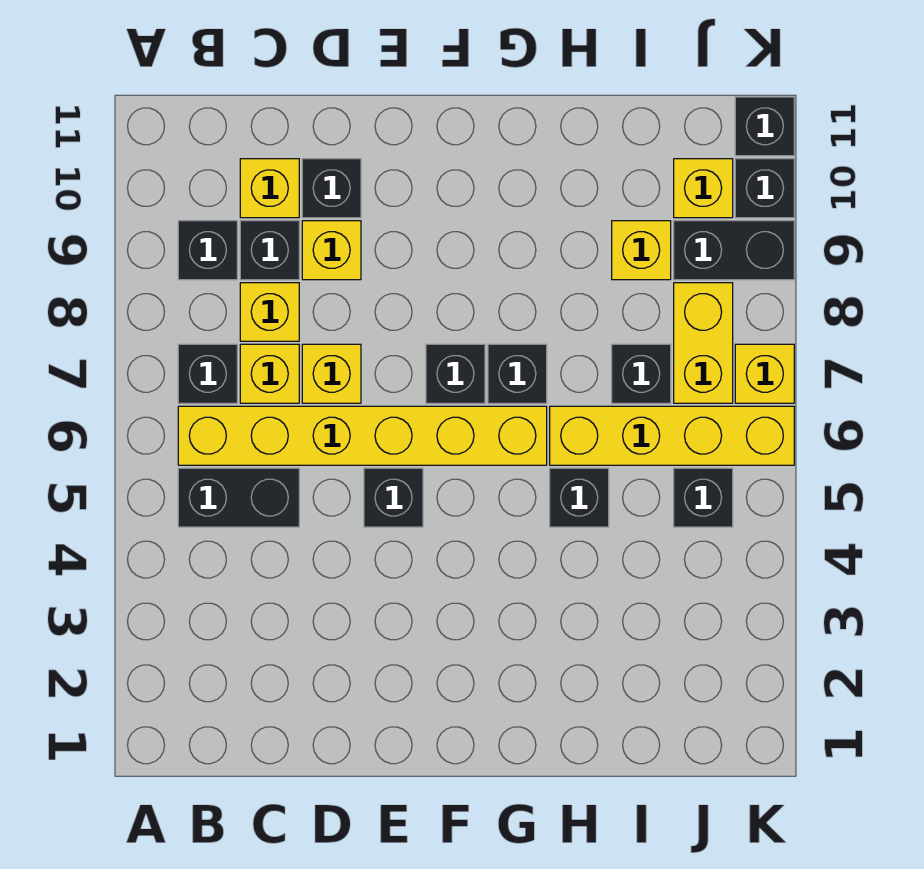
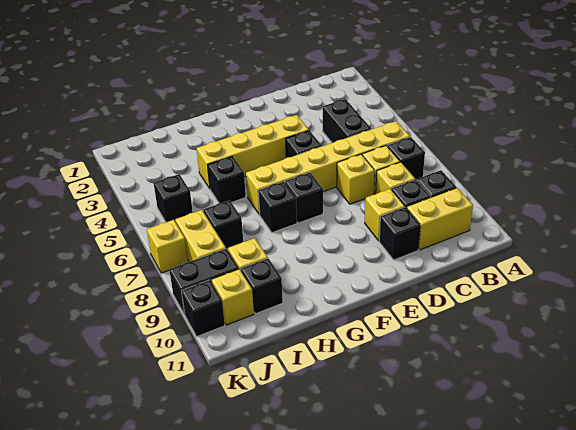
black brick B5:C5 level 1 -> black brick C4:C5 level 1
yellow brick C10 level 1 -> yellow brick B10:C10 level 1
yellow brick H6:K6 level 1 -> yellow brick E4:H4 level 1
black brick K11 level 1 -> black brick I10 level 1

